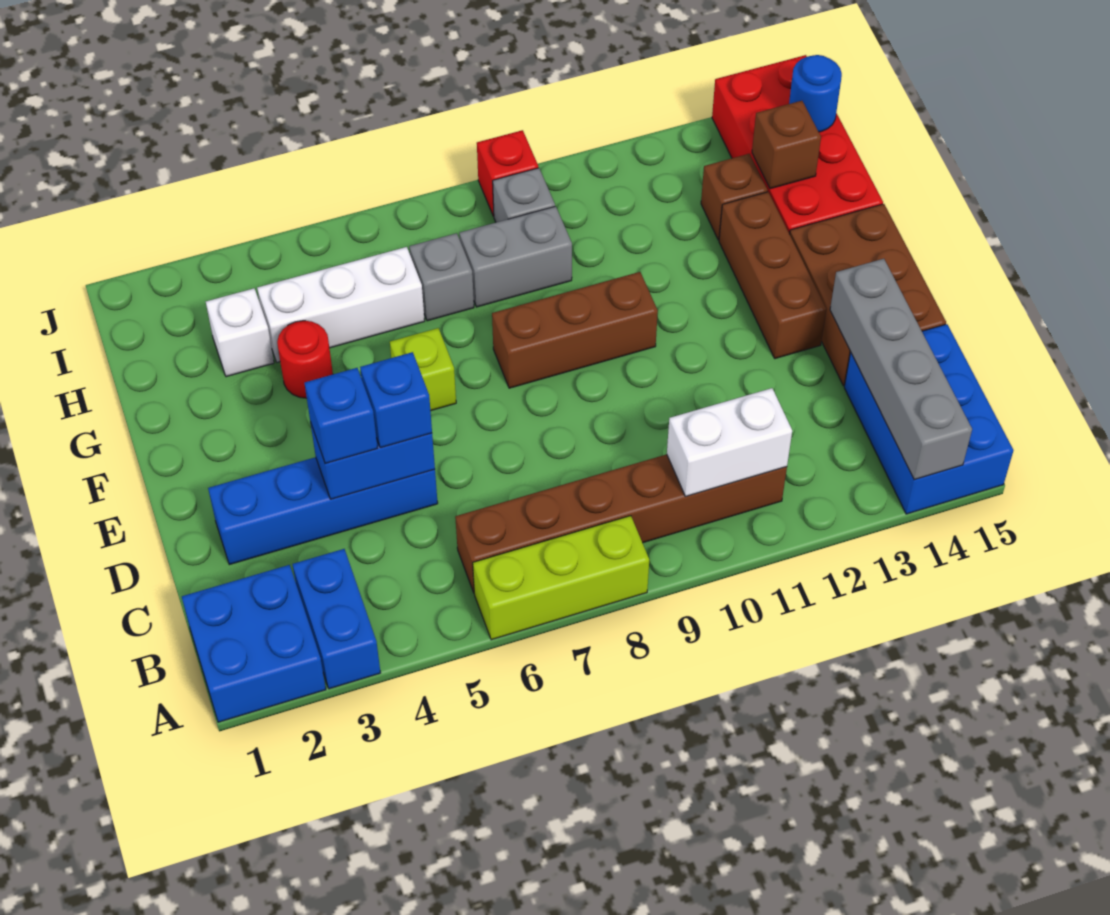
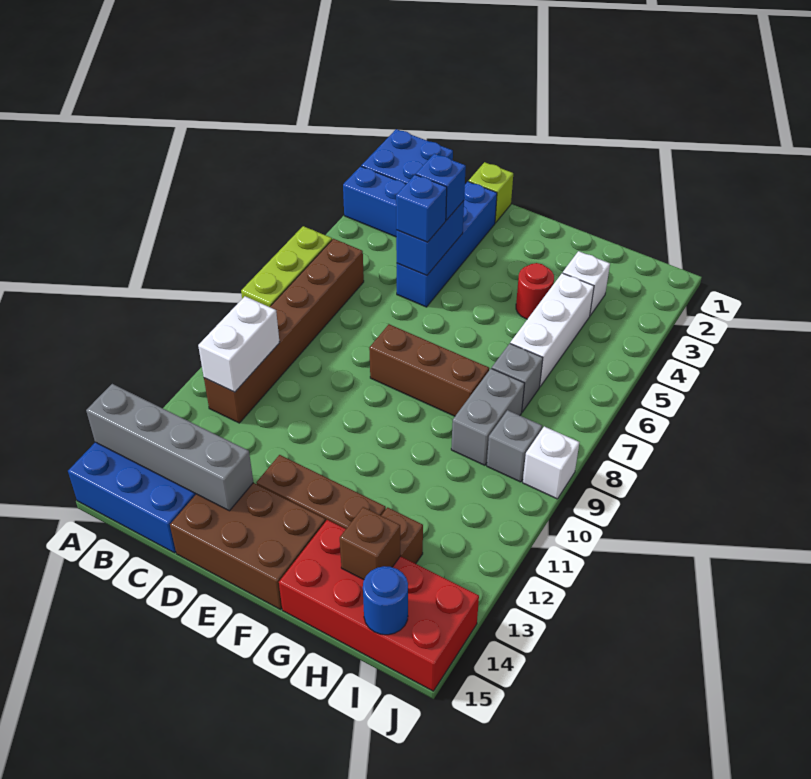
lime brick F6 level 1 -> lime brick D1 level 1
brown brick F8:F10 level 1 -> brown brick E8:G8 level 1
red brick J9 level 1 -> white brick J9 level 1

